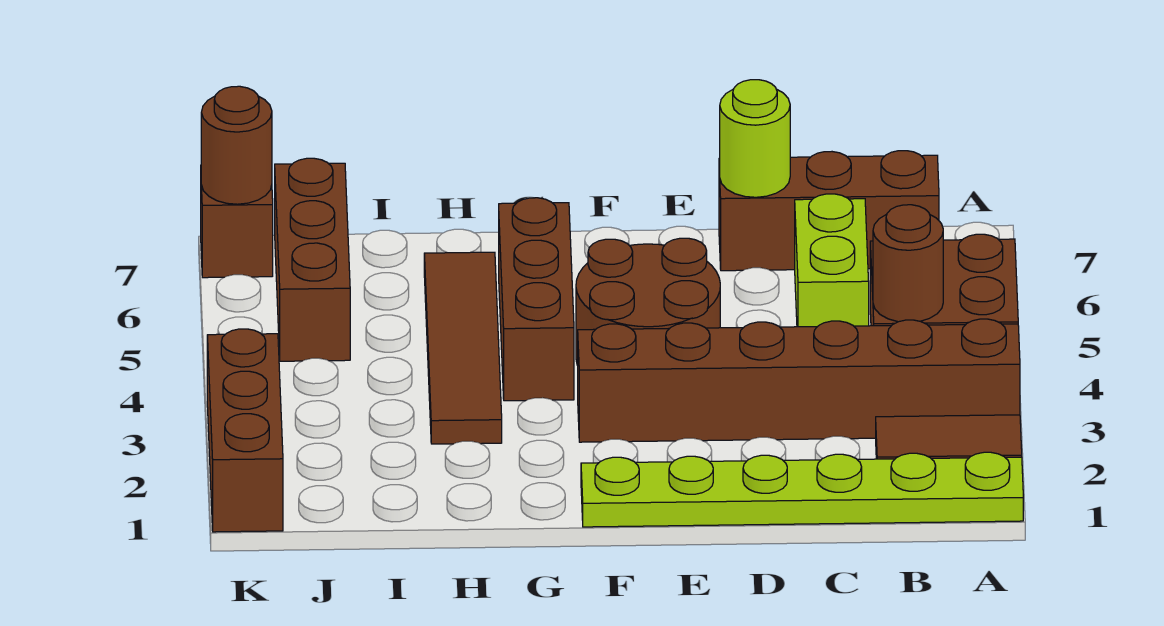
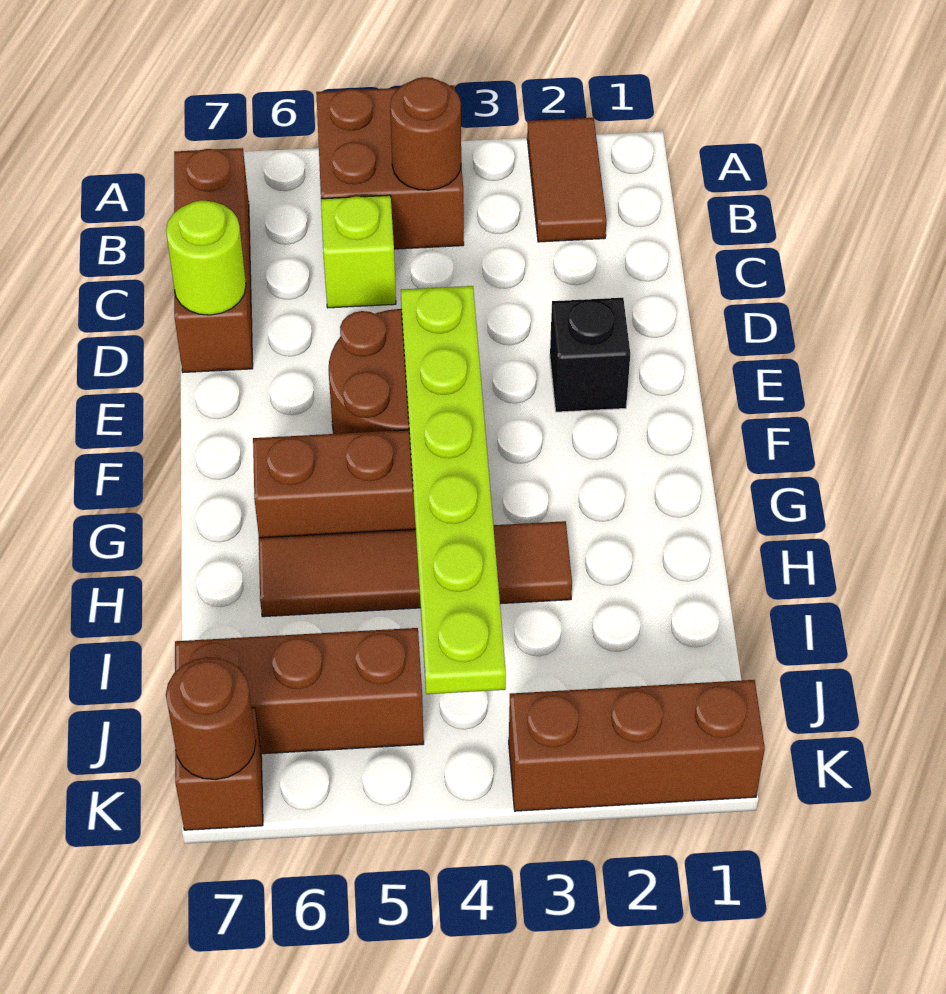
lime plate A1:F1 level 1 -> lime plate E4:J4 level 2
brown brick A3:F3 level 1 -> none
lime brick C5:C6 level 1 -> lime brick C5 level 1
none -> black brick E2 level 1

